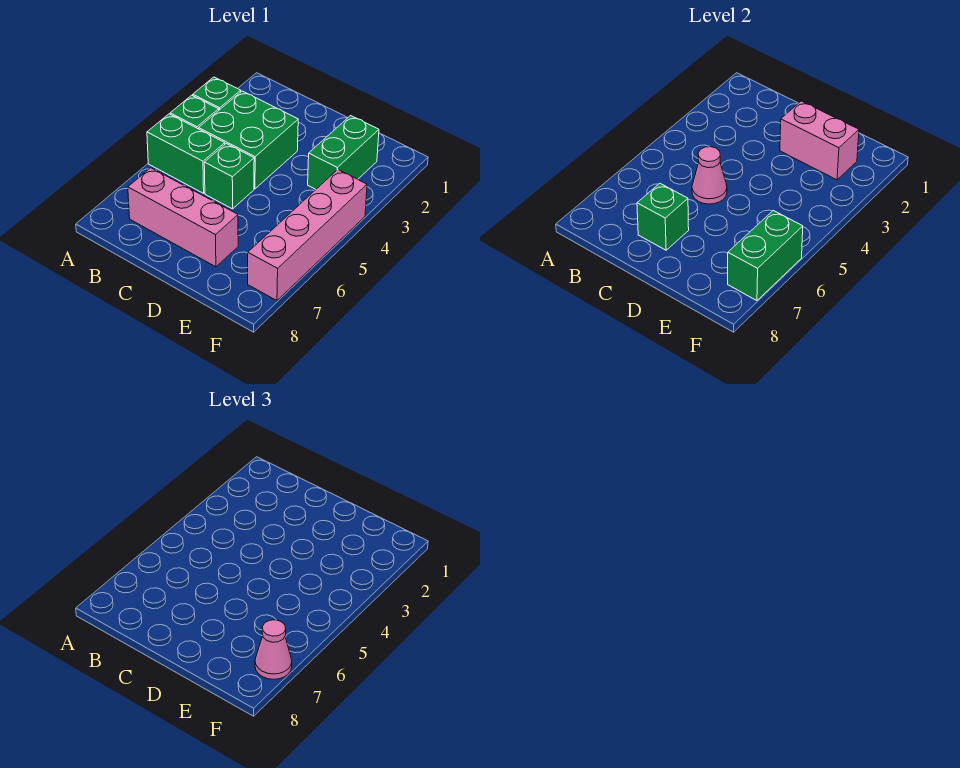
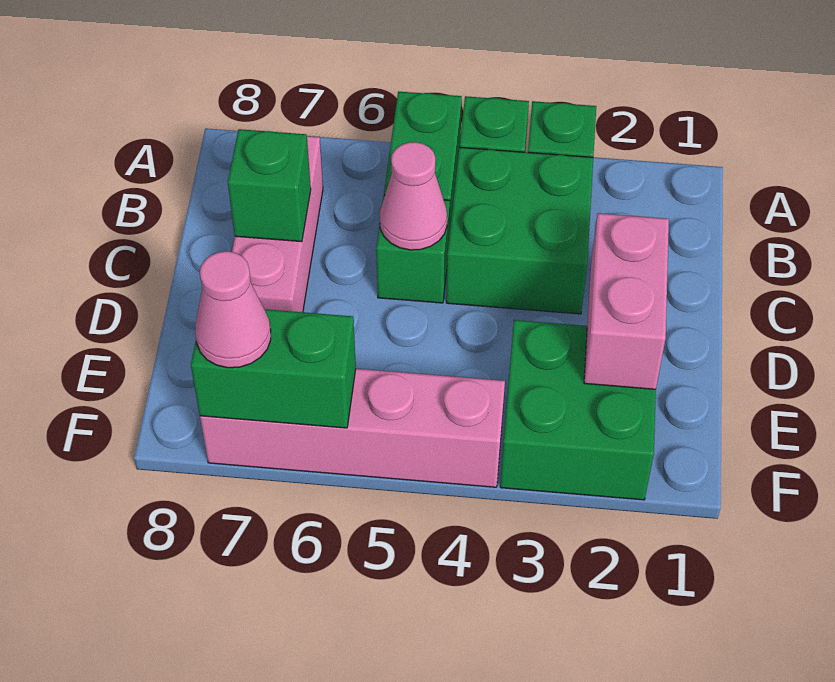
green brick E2:E3 level 1 -> green brick E2:F3 level 1

